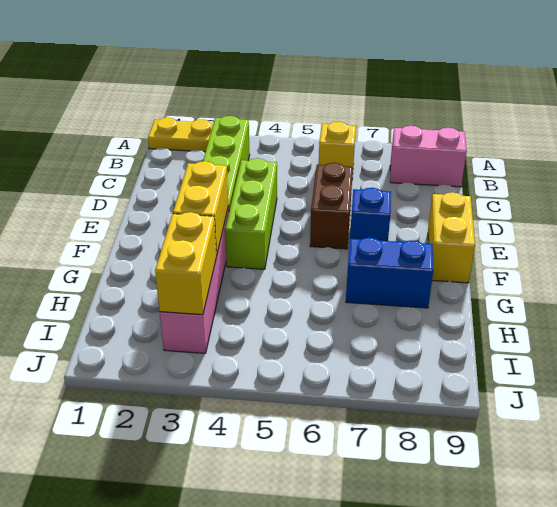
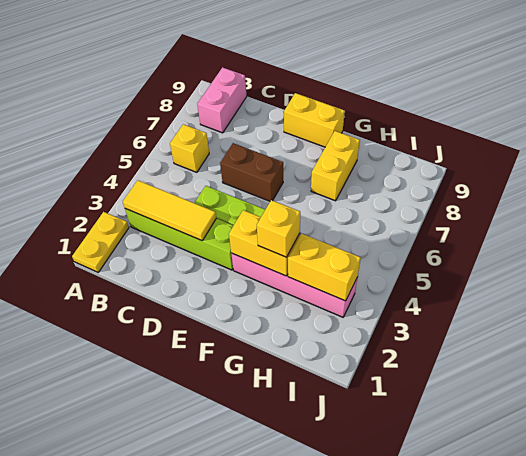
none -> yellow tile B3:D3 level 2
blue brick E7 level 1 -> none
none -> yellow brick G3 level 3
blue brick G7:G8 level 1 -> yellow brick G7:G8 level 1

